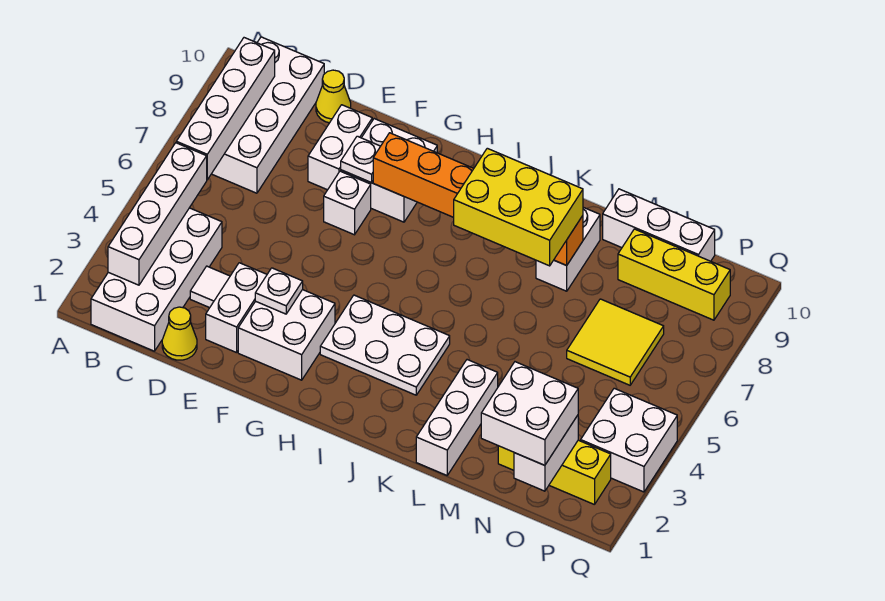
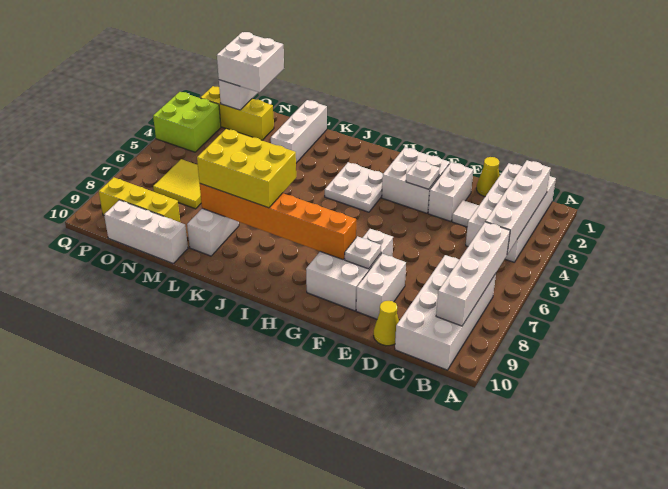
white plate H3:J4 level 1 -> white plate H3:I4 level 1
white brick P3:Q4 level 1 -> lime brick P3:Q4 level 1

